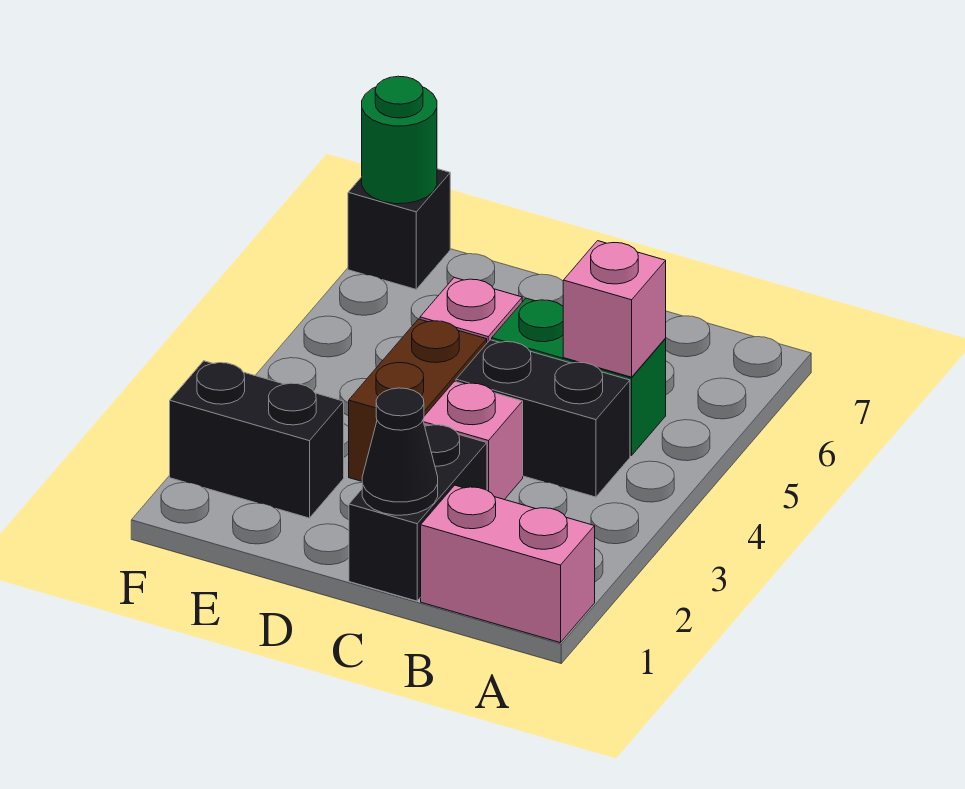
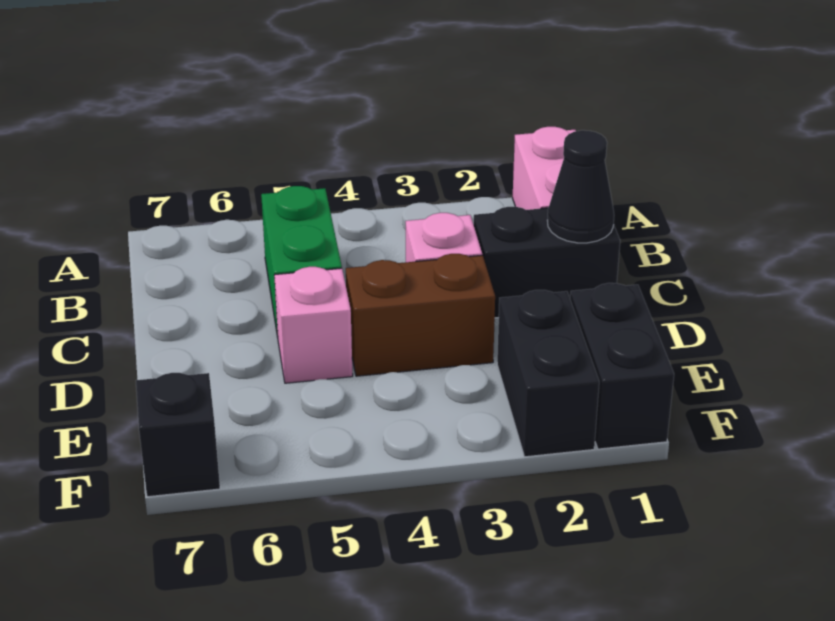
black brick B4:C4 level 1 -> black brick E1:F1 level 1
pink brick B5 level 2 -> none
green round brick F7 level 2 -> none

